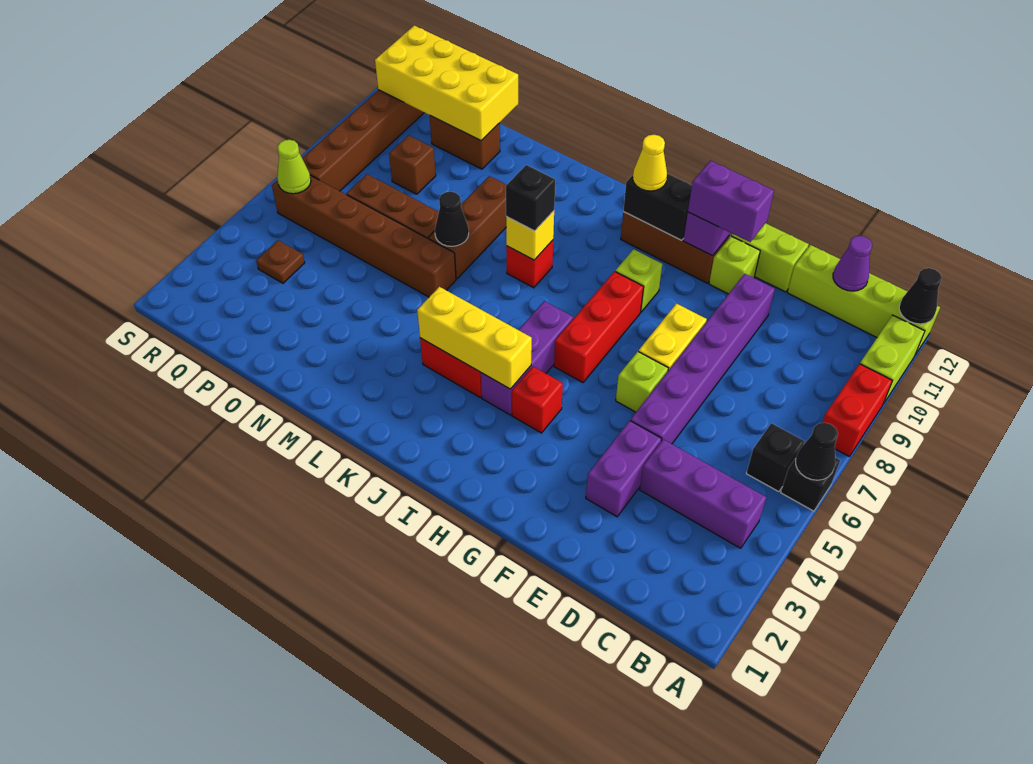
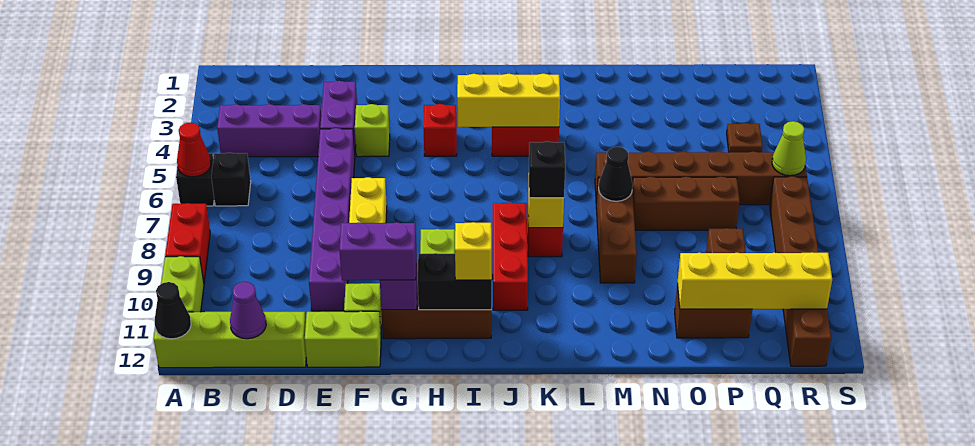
black cone A6 level 2 -> red cone A6 level 2
lime brick F6 level 1 -> lime brick F4 level 1
red brick H6:H8 level 1 -> red brick J8:J10 level 1
purple brick I4:I6 level 1 -> none
yellow cone I11 level 3 -> yellow brick I11 level 3
yellow brick O11:R12 level 2 -> yellow brick O11:R11 level 2

